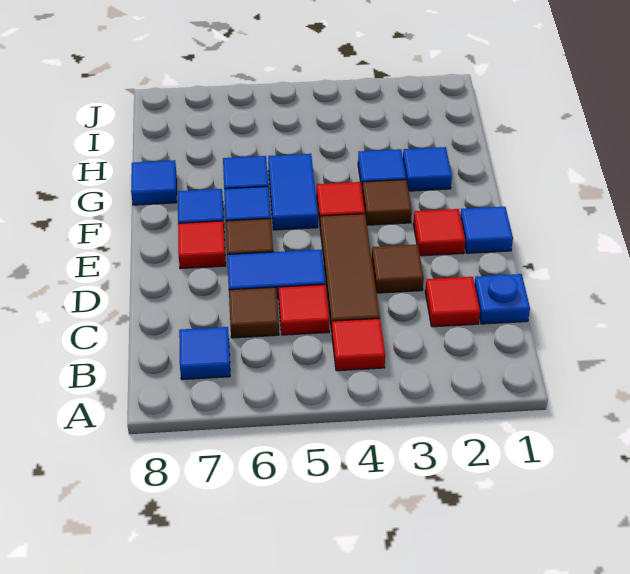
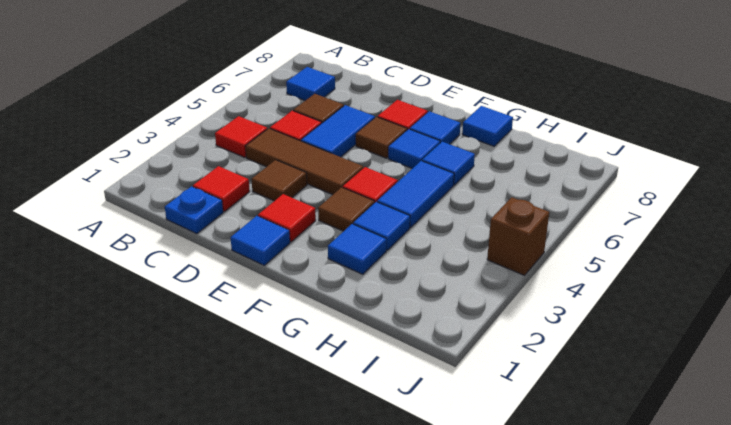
blue tile F5:G5 level 1 -> blue tile G4:G5 level 1
none -> brown brick J4 level 1

